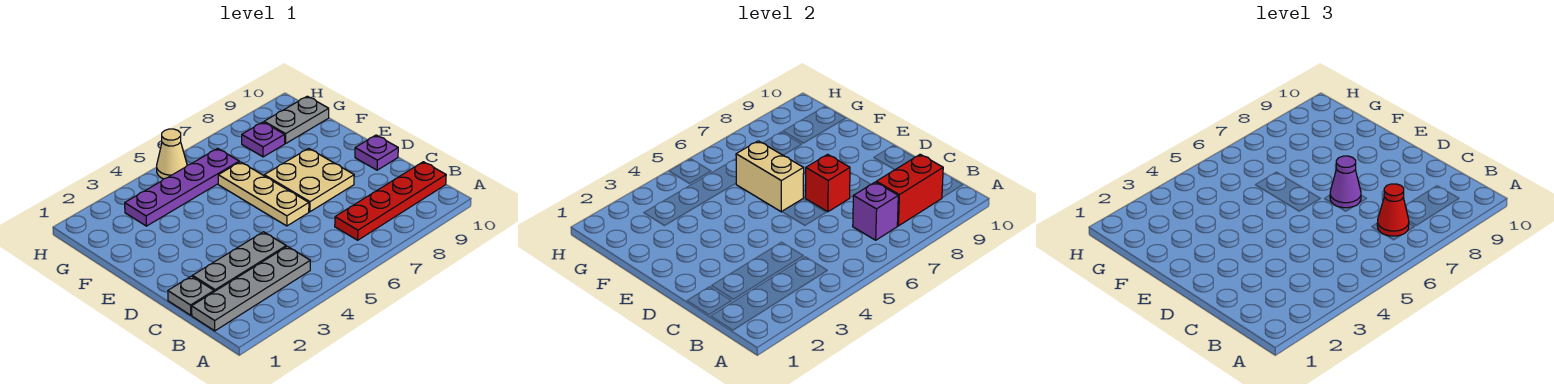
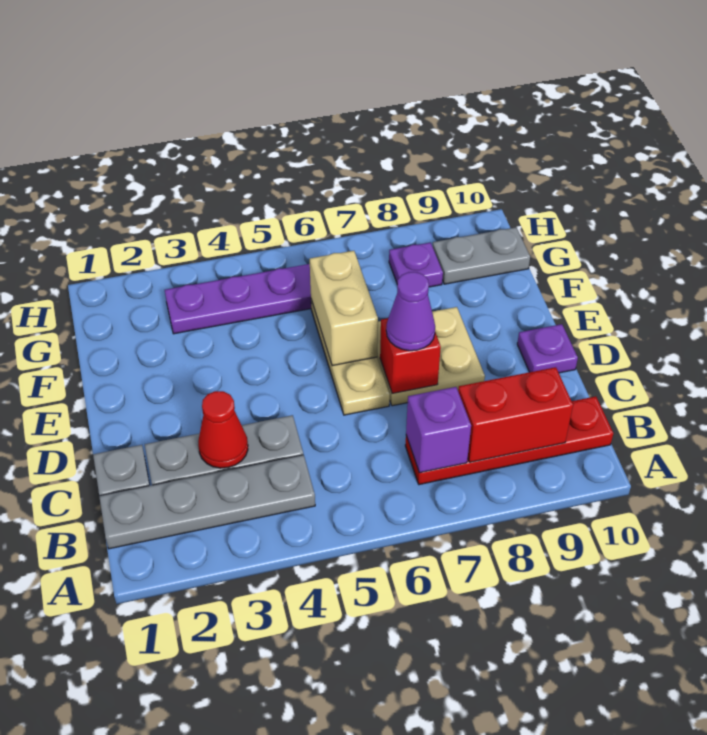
red cone B7 level 3 -> red cone C3 level 2
tan cone H5 level 1 -> none

